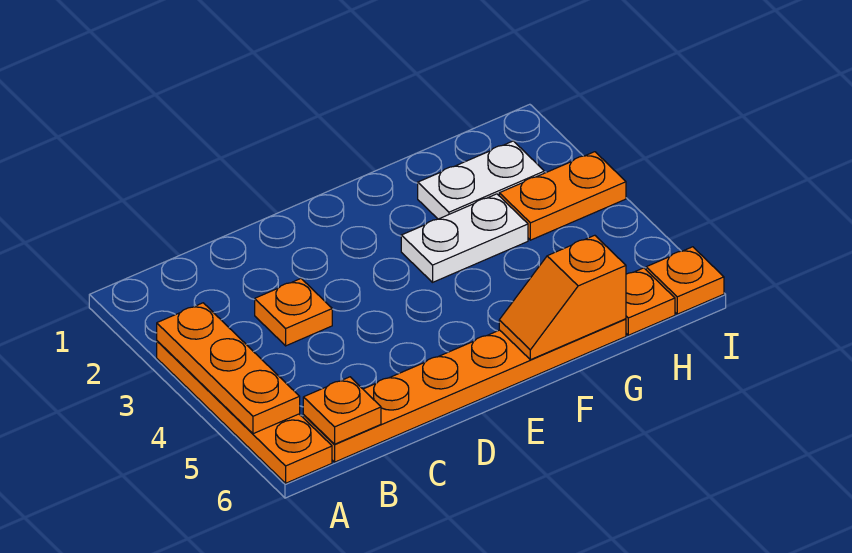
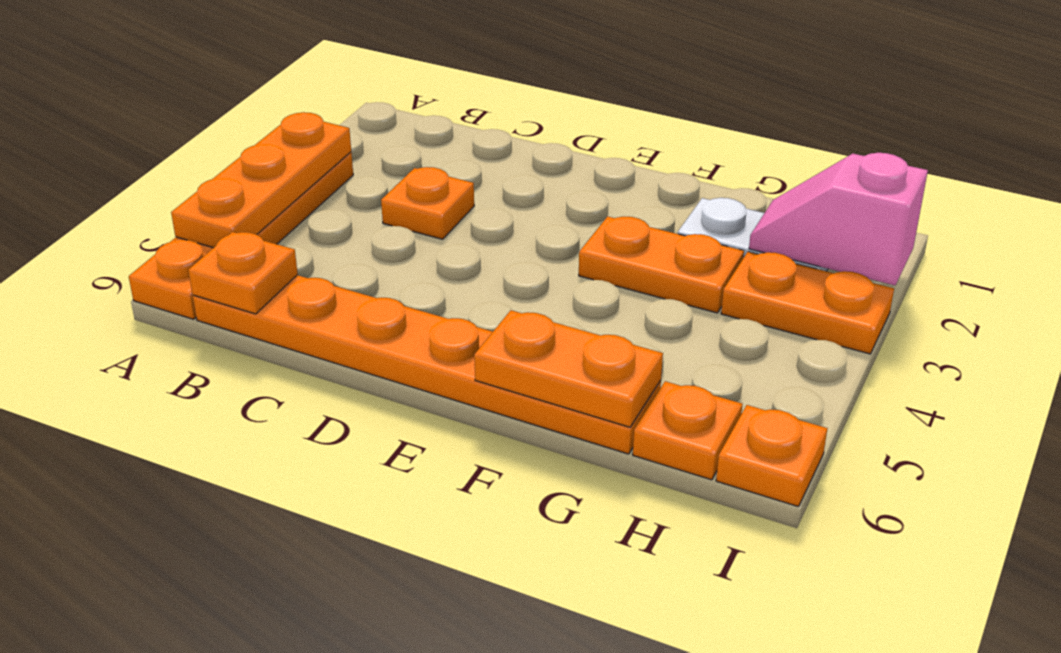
white plate F3:G3 level 1 -> orange plate F3:G3 level 1
orange slope F6:G6 level 2 top G -> orange plate F6:G6 level 2
none -> pink slope H2:I2 level 2 top I

